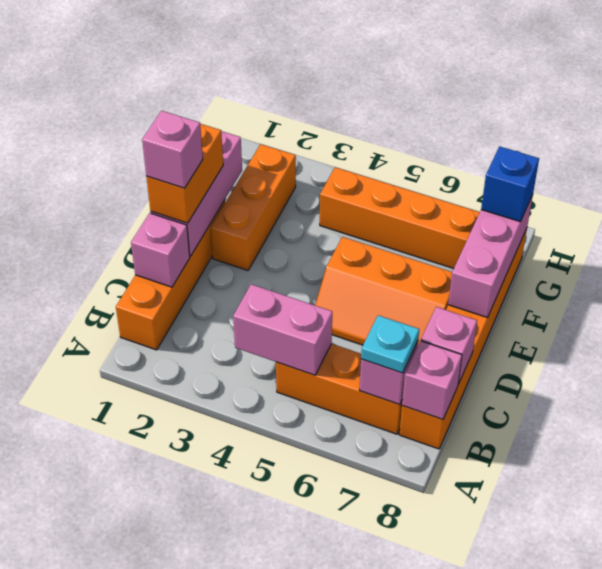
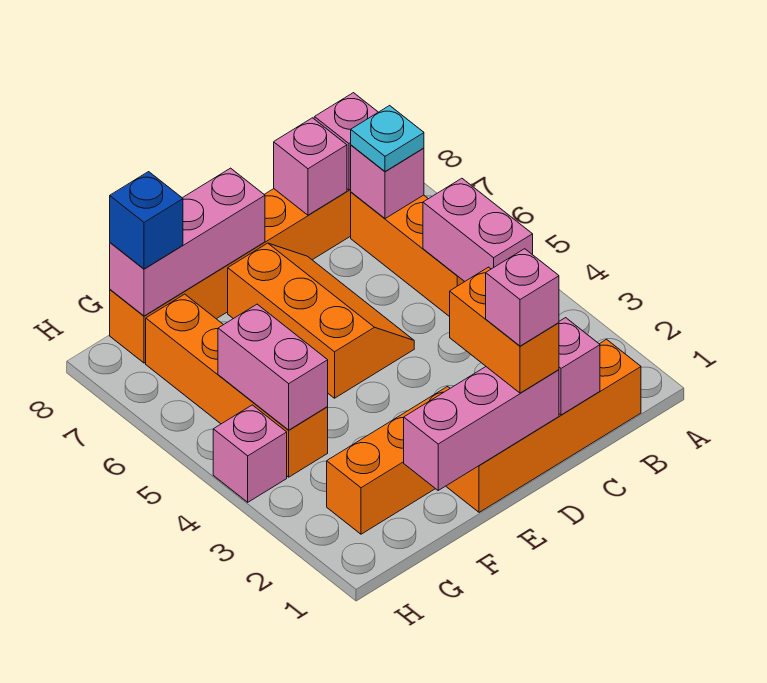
orange brick D1:E1 level 3 -> orange brick D1:D2 level 3
none -> pink brick G4:G5 level 2
none -> pink brick H4 level 1

